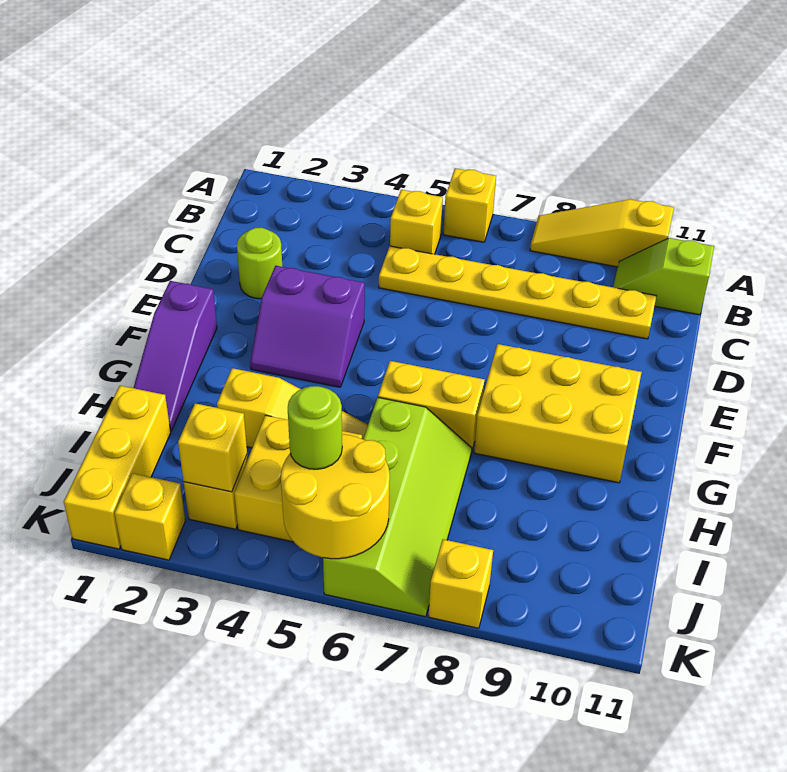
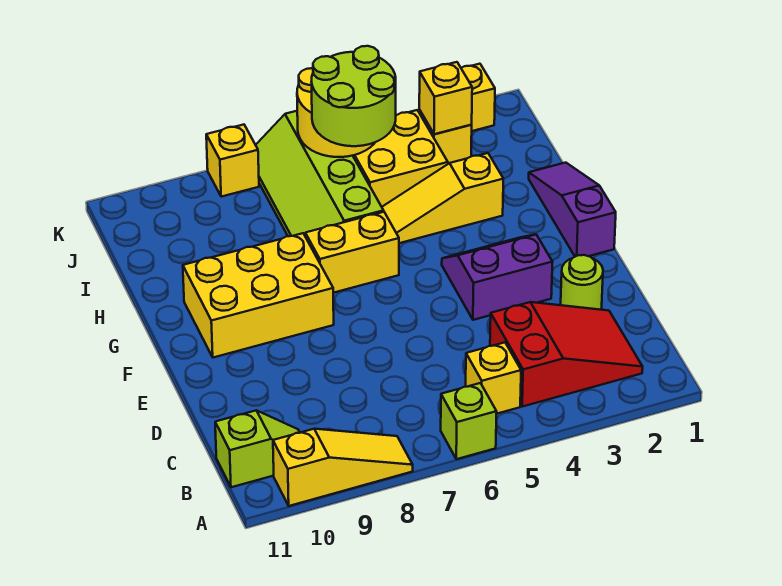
yellow brick A6 level 1 -> lime brick A6 level 1
none -> red slope B2:C4 level 1 top 4
yellow plate C5:C10 level 1 -> none
yellow brick I1:K1 level 1 -> none
lime round brick J5 level 3 -> lime round brick I5:J6 level 3

